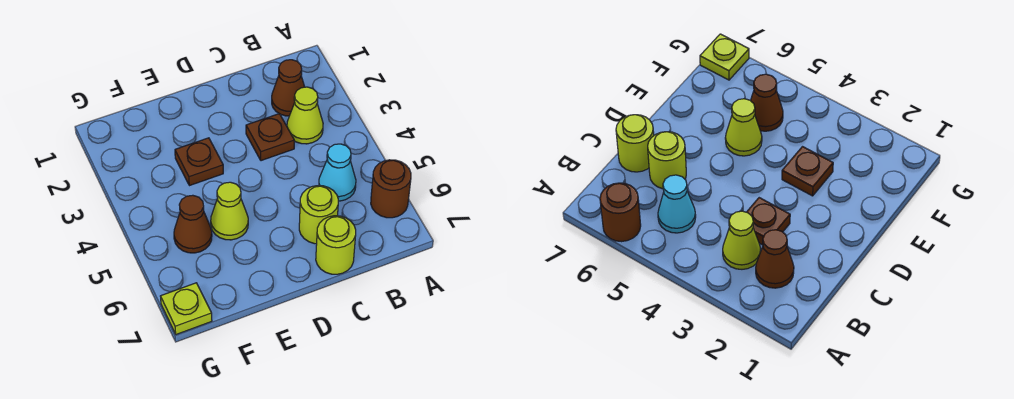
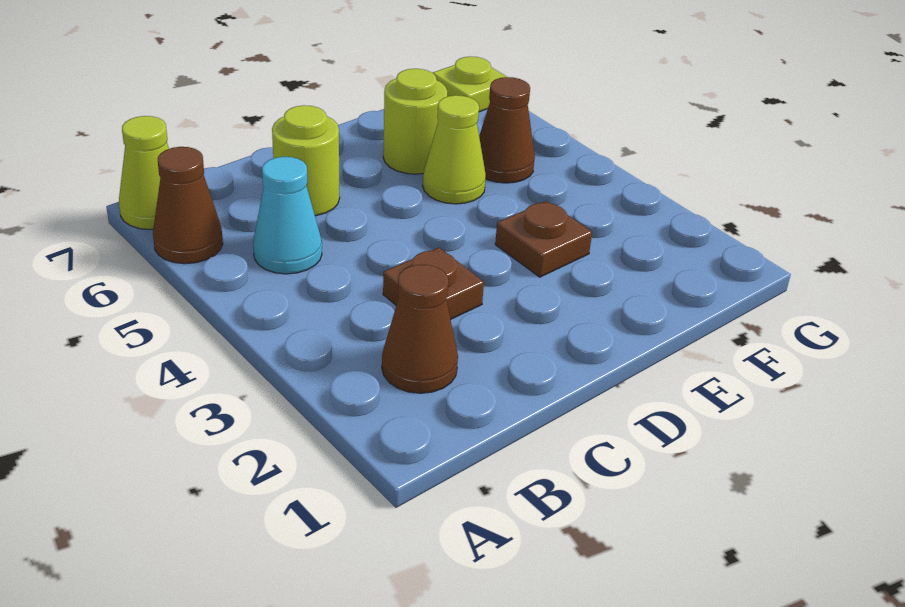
brown round brick A6 level 1 -> brown cone A6 level 1
lime cone B3 level 1 -> lime cone A7 level 1
lime round brick C7 level 1 -> lime round brick E6 level 1

